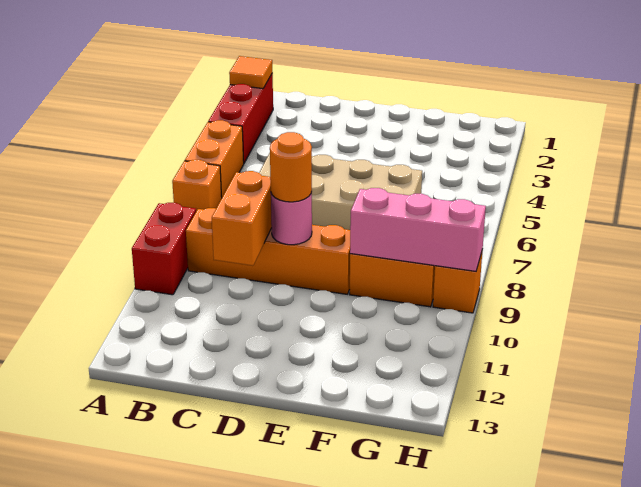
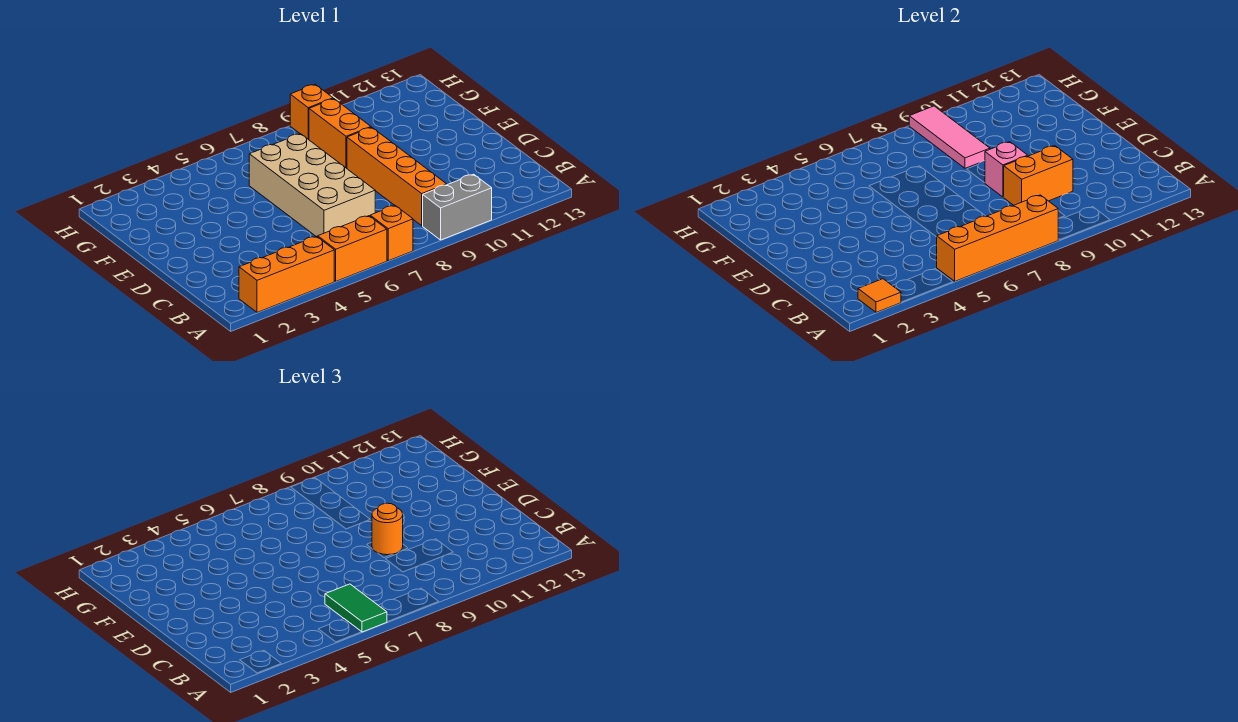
red brick A2:A4 level 1 -> orange brick A2:A4 level 1
none -> orange brick A5:A8 level 2
none -> green tile A6:B6 level 3
red brick A9:A10 level 1 -> grey brick A9:A10 level 1
pink round brick D9 level 2 -> pink brick D9 level 2
pink brick F9:H9 level 2 -> pink tile F9:H9 level 2

